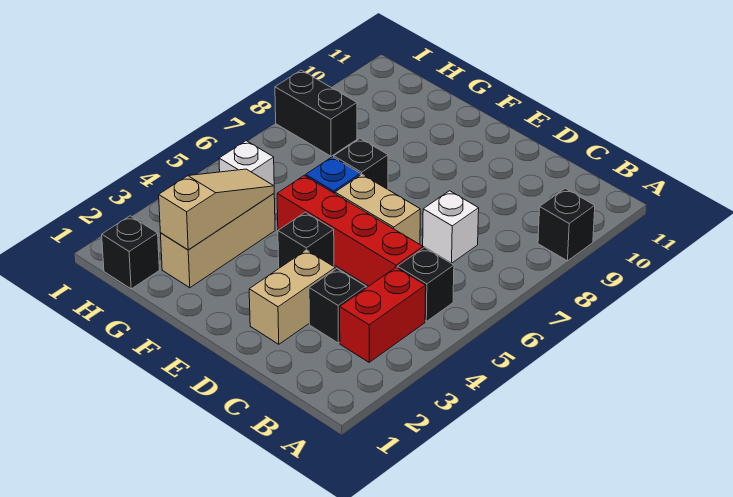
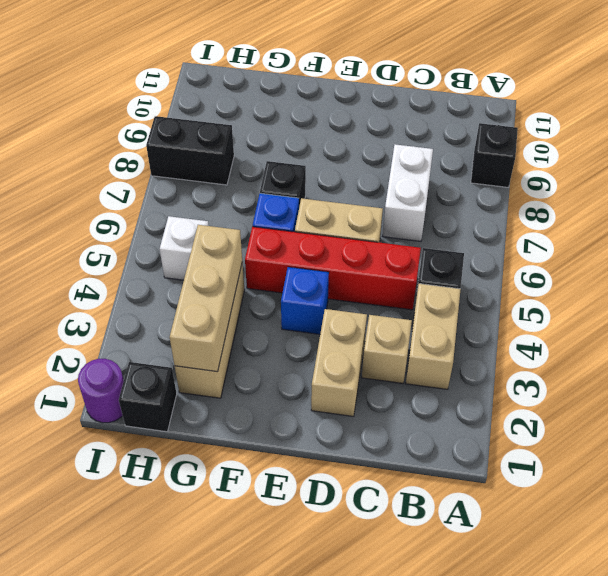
red brick B3:B4 level 1 -> tan brick B3:B4 level 1
black brick C3 level 1 -> tan brick C3 level 1
white brick C7 level 1 -> white brick C7:C8 level 1
black brick E4 level 1 -> blue brick E4 level 1
tan slope G2:G4 level 2 top 2 -> tan brick G2:G4 level 2
none -> purple round brick I1 level 1

